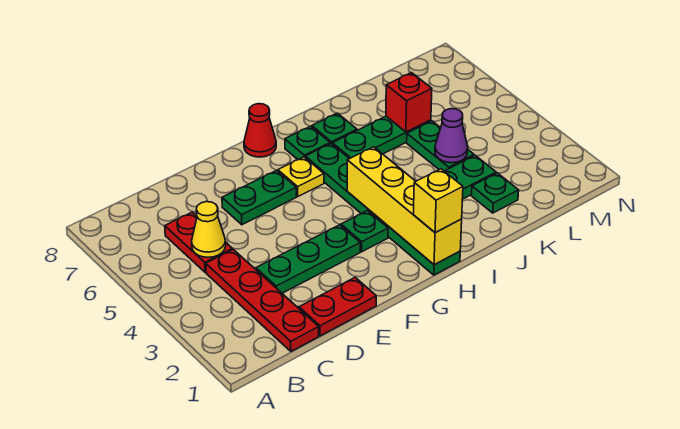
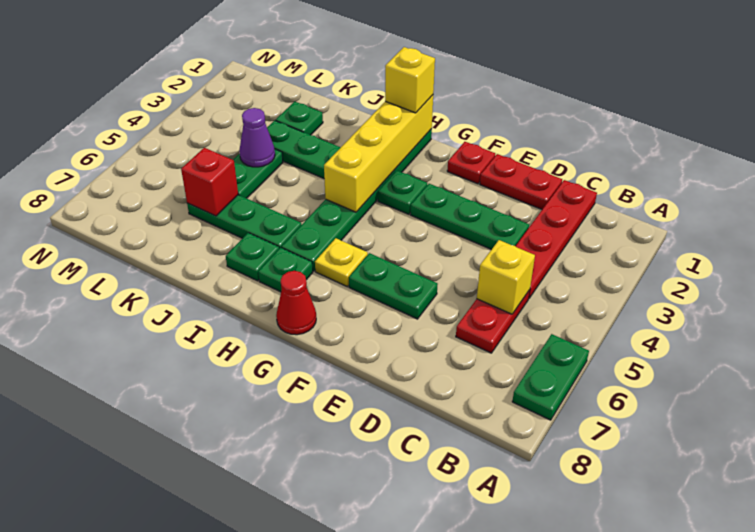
none -> green plate A6:A7 level 1
yellow cone C5 level 2 -> yellow brick C5 level 2
none -> red plate F1 level 1

